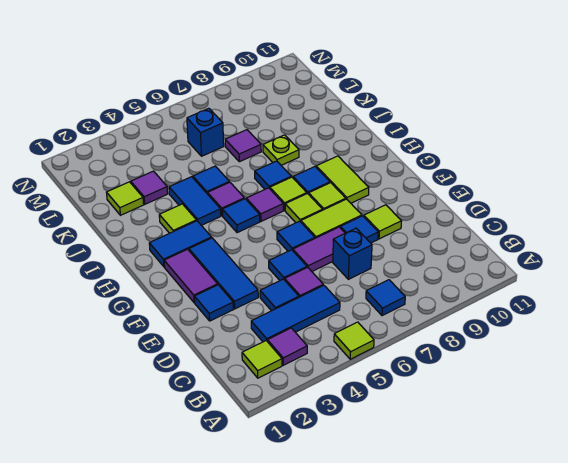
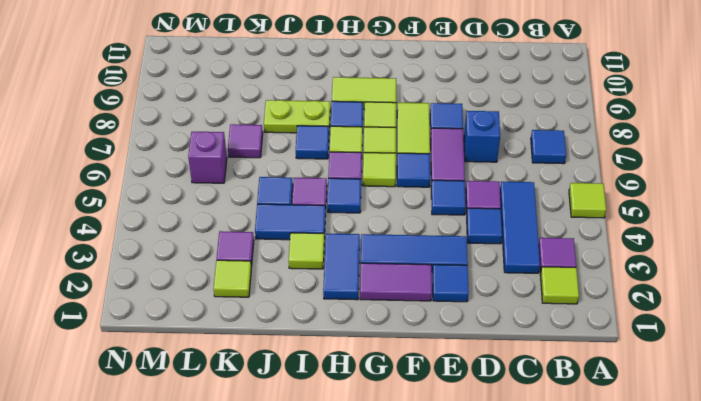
lime tile E9 level 1 -> lime tile G6 level 1
lime plate J8 level 1 -> lime plate I8:J8 level 1
blue brick L6 level 1 -> purple brick L6 level 1

